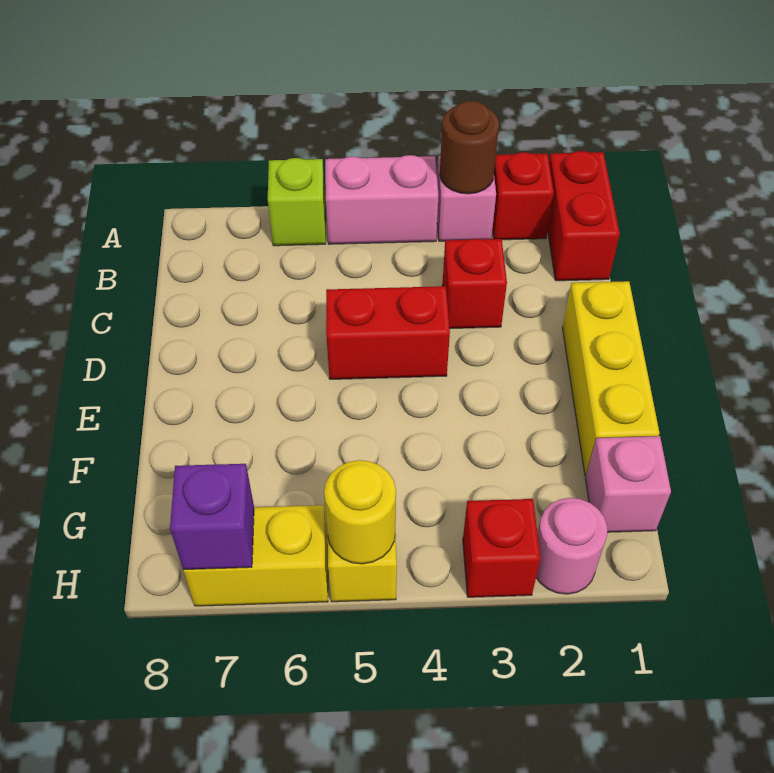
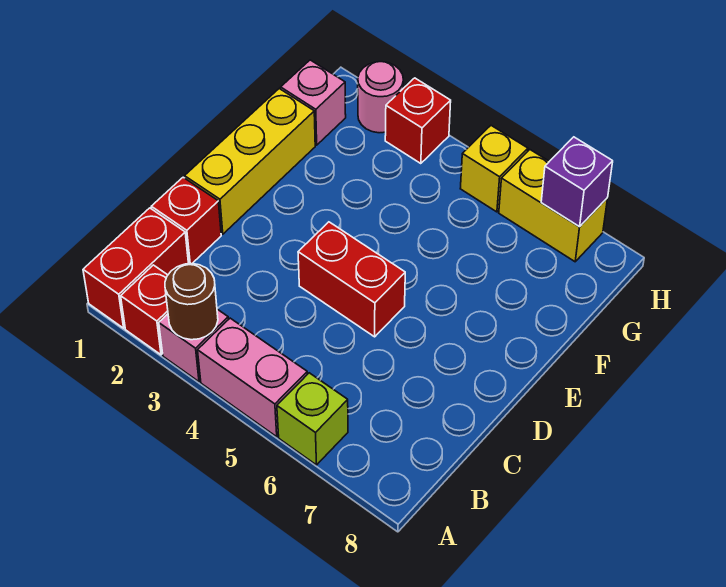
red brick C3 level 1 -> red brick C1 level 1
yellow round brick H5 level 2 -> none

